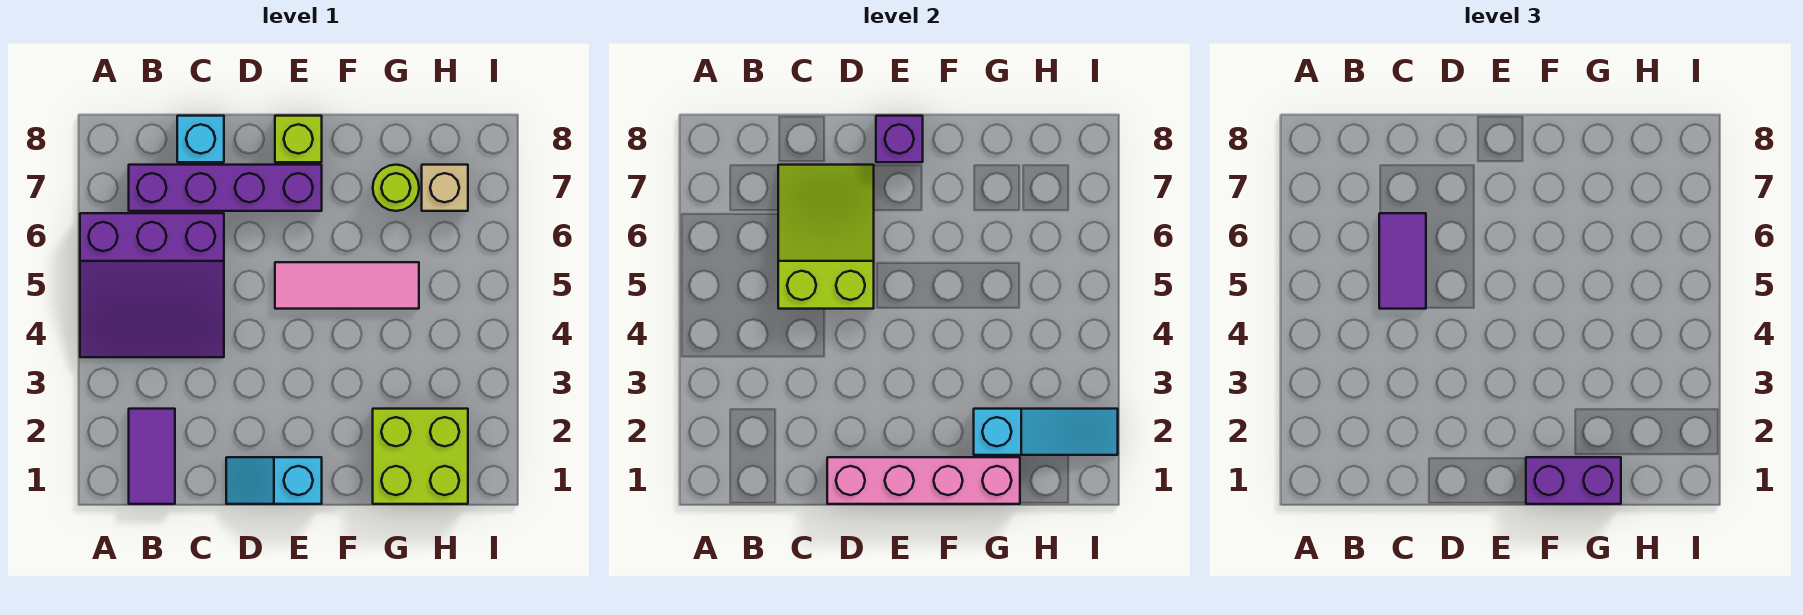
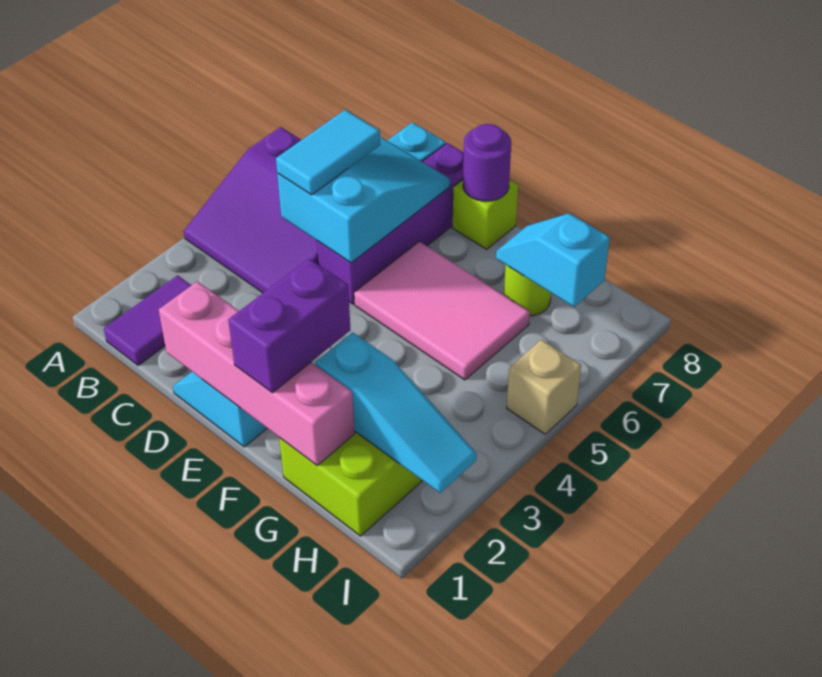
purple brick B7:E7 level 1 -> purple brick D5:D8 level 1
lime slope C5:D7 level 2 top 5 -> cyan slope C5:D7 level 2 top 5
purple tile C5:C6 level 3 -> cyan tile C5:C6 level 3
pink tile E5:G5 level 1 -> pink tile E5:G6 level 1
purple brick E8 level 2 -> purple round brick E8 level 2
purple brick F1:G1 level 3 -> purple brick F1:F2 level 3
none -> cyan slope G7:H7 level 2 top H
tan brick H7 level 1 -> tan brick I5 level 1

